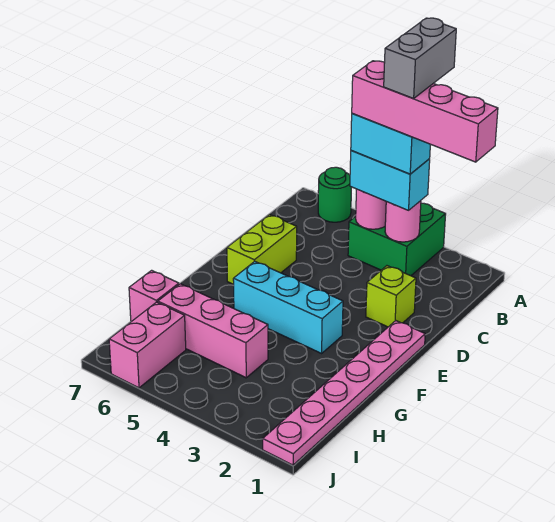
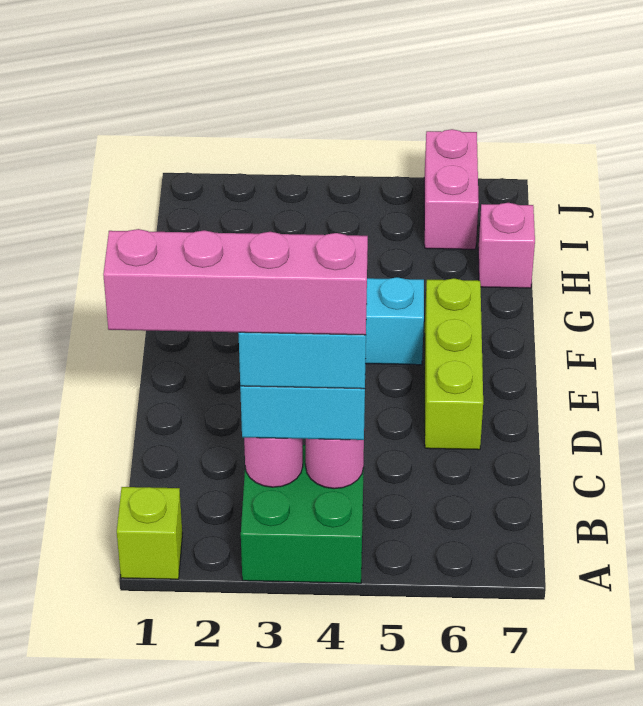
grey brick A3:B3 level 6 -> none
green round brick A6 level 1 -> none
lime brick D2 level 1 -> lime brick A1 level 1
lime brick D6:E6 level 1 -> lime brick D6:F6 level 1
pink plate E1:J1 level 1 -> none
pink brick H4:H6 level 1 -> none

